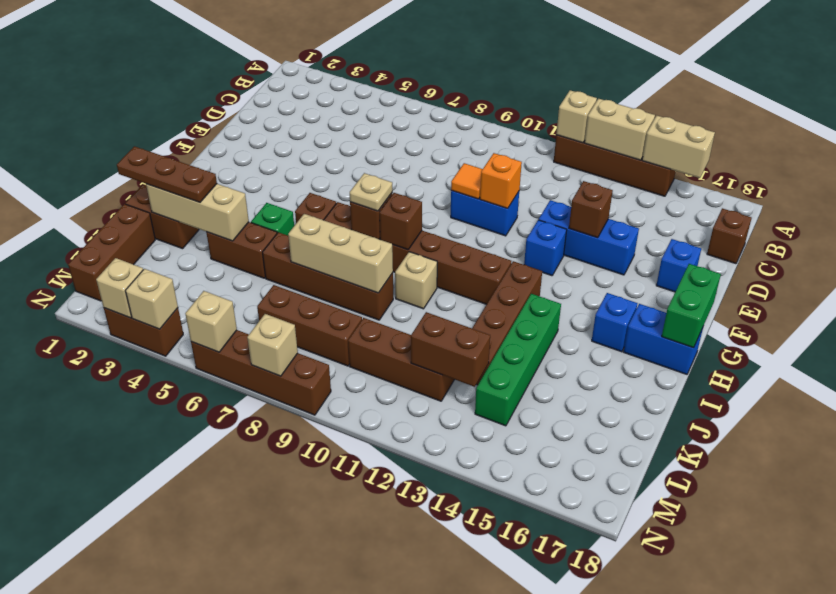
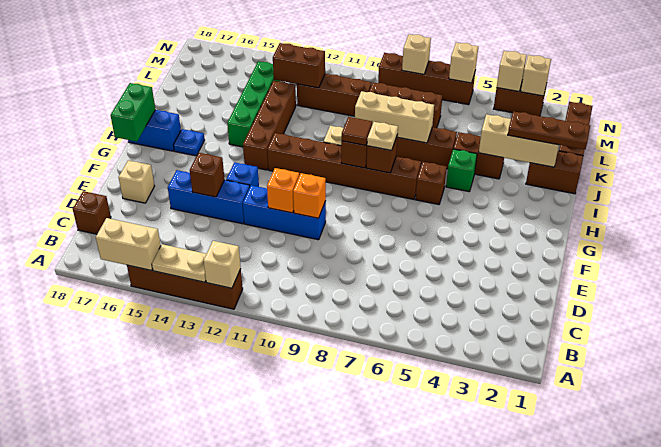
tan brick A13:A14 level 2 -> tan plate A13:A14 level 2
blue brick E10:E11 level 1 -> blue brick E10:E12 level 1
orange tile E10 level 2 -> orange brick E10 level 2
blue brick E17 level 1 -> tan brick E17 level 1
none -> brown tile H9 level 3
blue brick H16 level 1 -> blue plate H16 level 1

